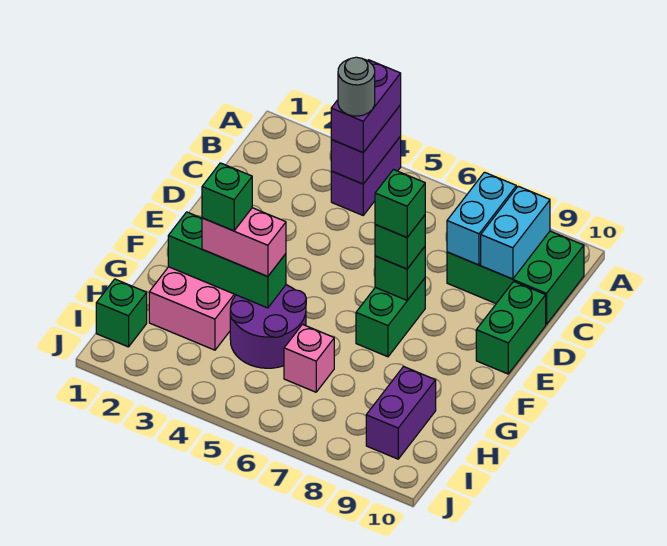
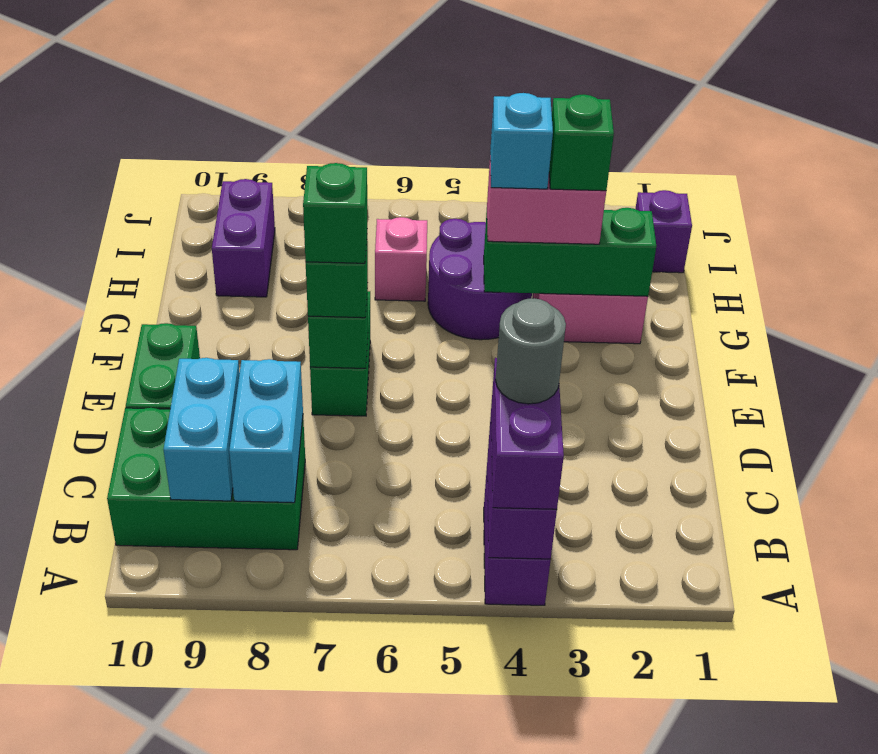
none -> cyan brick G4 level 4
green brick I1 level 1 -> purple brick I1 level 1

